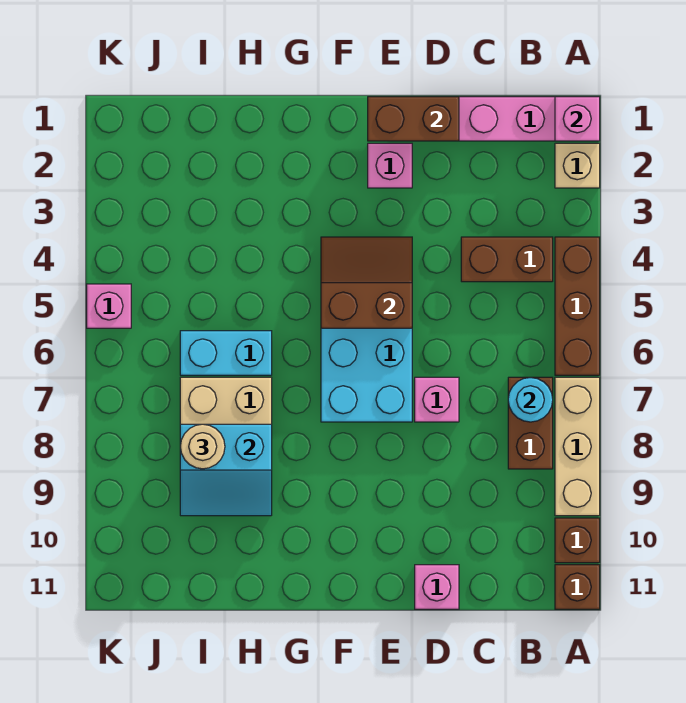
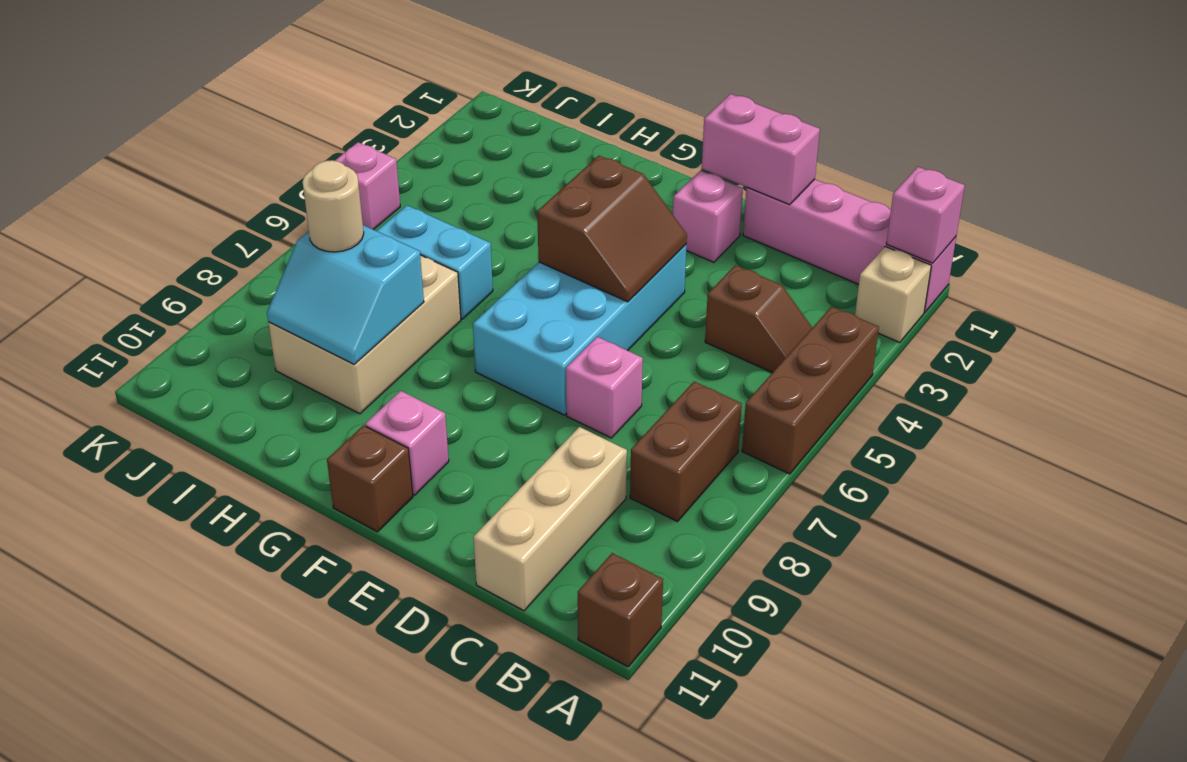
tan brick A7:A9 level 1 -> tan brick C9:C11 level 1
brown brick A10 level 1 -> brown brick F11 level 1
brown brick B4:C4 level 1 -> brown slope B4:C4 level 1 top C
cyan round brick B7 level 2 -> none
brown brick D1:E1 level 2 -> pink brick D1:E1 level 2
pink brick D11 level 1 -> pink brick F10 level 1
brown slope E4:F5 level 2 top 5 -> brown slope E4:F5 level 2 top F

